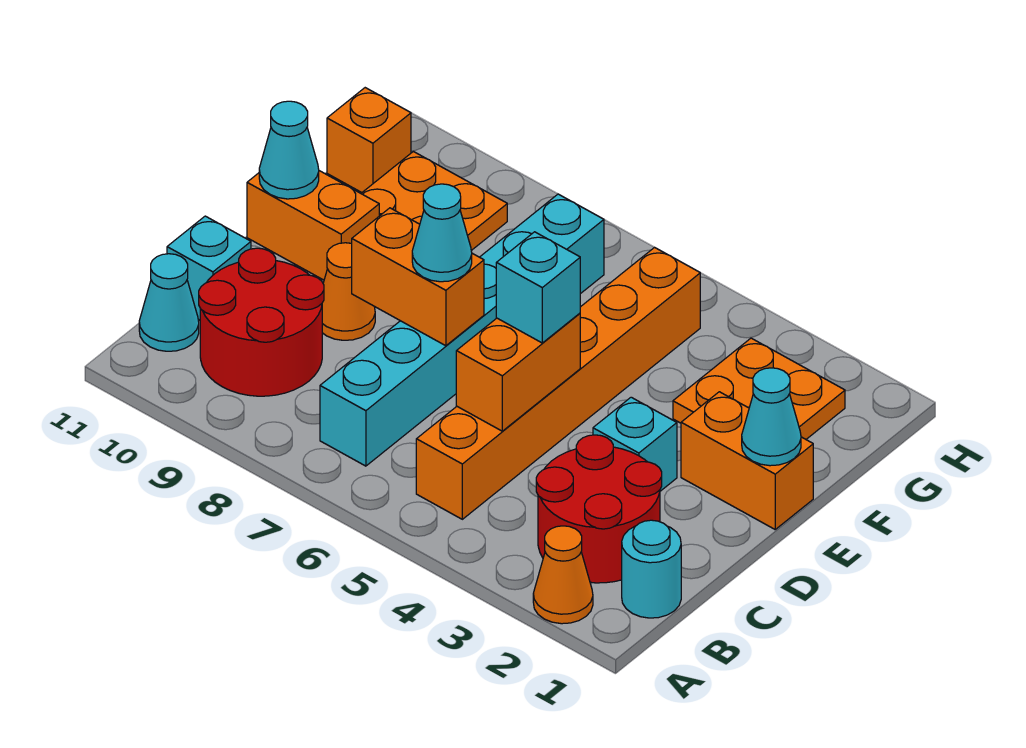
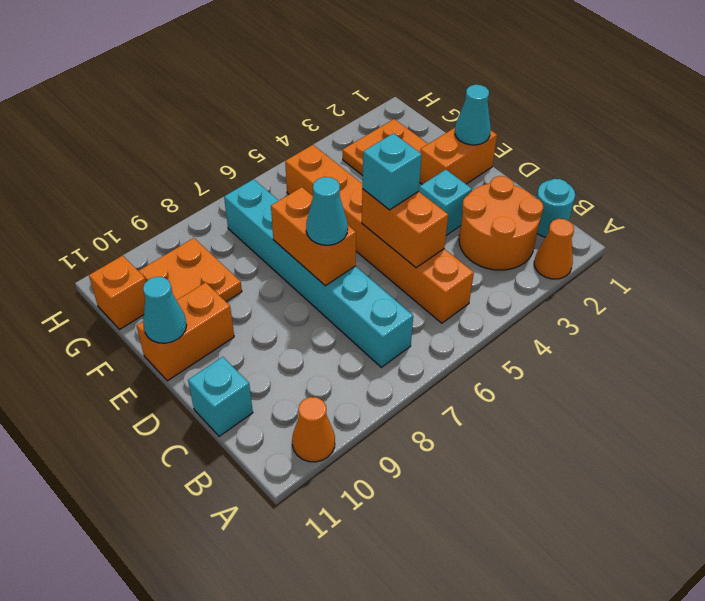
red round brick B2:C3 level 1 -> orange round brick B2:C3 level 1
red round brick B9:C10 level 1 -> none
cyan cone B11 level 1 -> none
orange brick D7:D8 level 2 -> orange brick D7:E7 level 2
orange cone D9 level 1 -> orange cone A10 level 1

